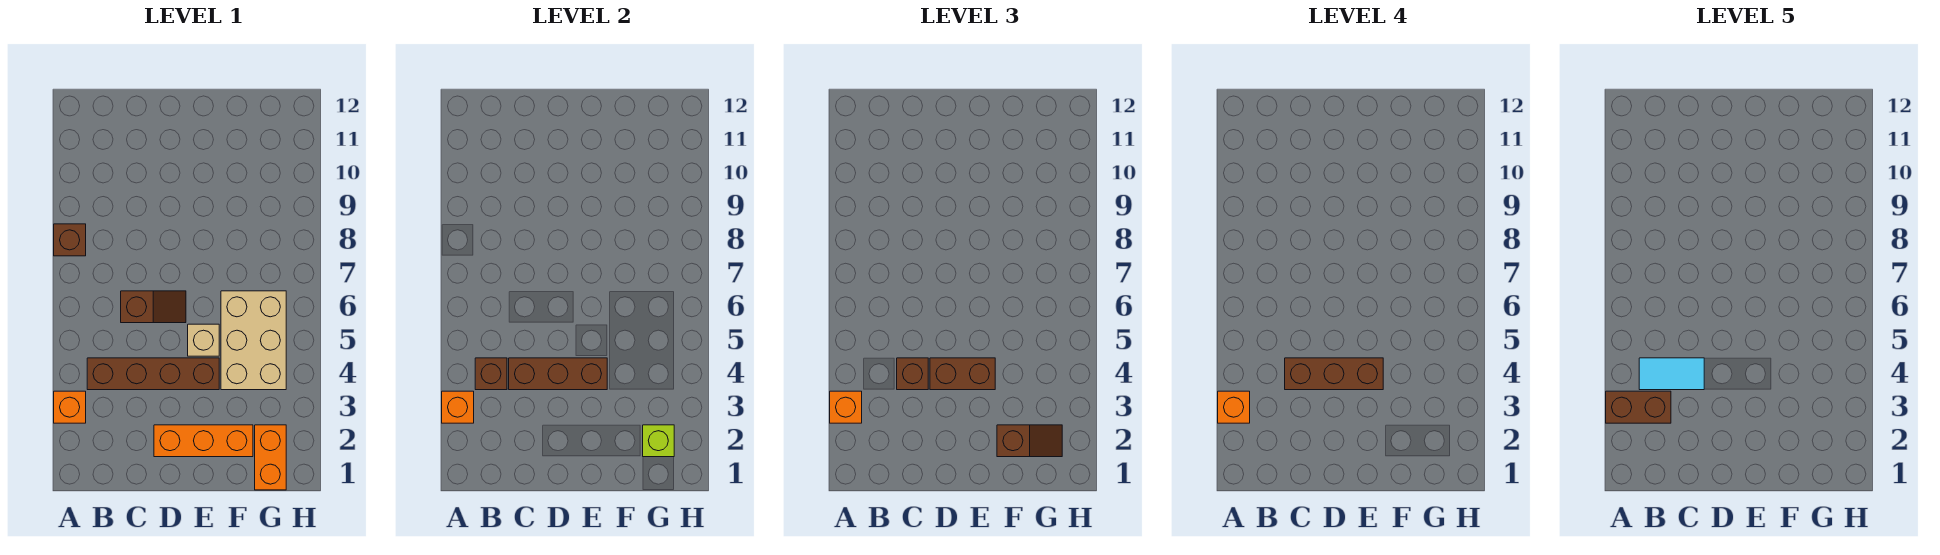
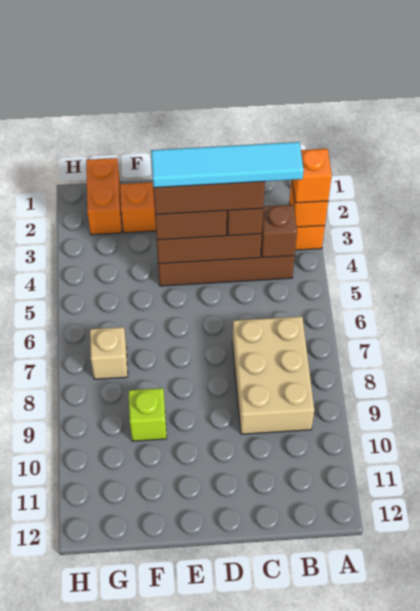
orange brick A3 level 4 -> none
brown brick A3:B3 level 5 -> none
brown brick A8 level 1 -> none
cyan tile B4:C4 level 5 -> cyan tile B4:E4 level 5
brown slope C6:D6 level 1 top C -> none
tan brick E5 level 1 -> tan brick G7 level 1
brown slope F2:G2 level 3 top F -> none
tan brick F4:G6 level 1 -> tan brick B7:C9 level 1
lime brick G2 level 2 -> lime brick F9 level 1

